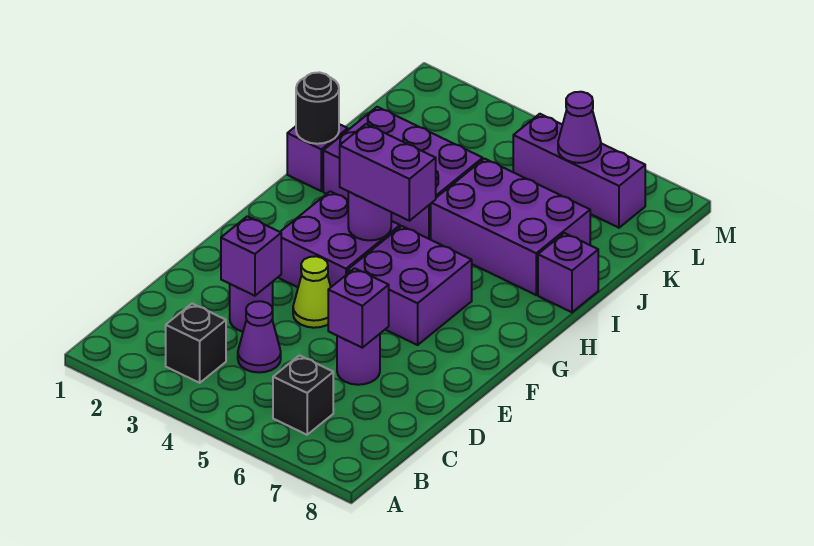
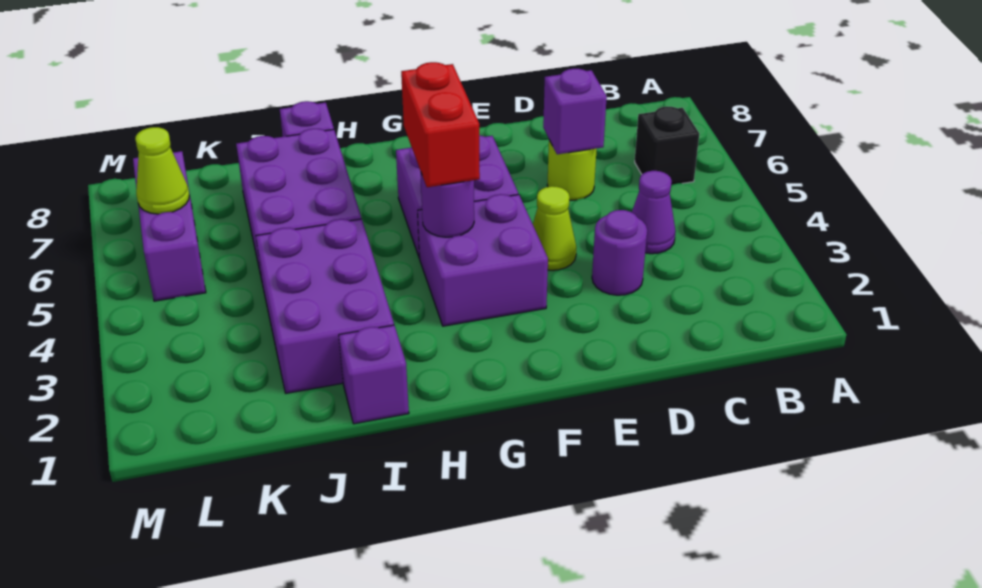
black brick B3 level 1 -> none
purple brick D3 level 2 -> none
purple round brick D6 level 1 -> lime round brick D6 level 1
purple brick G4:G5 level 3 -> red brick G4:G5 level 3
black round brick I1 level 2 -> none
purple cone L6 level 2 -> lime cone L6 level 2

